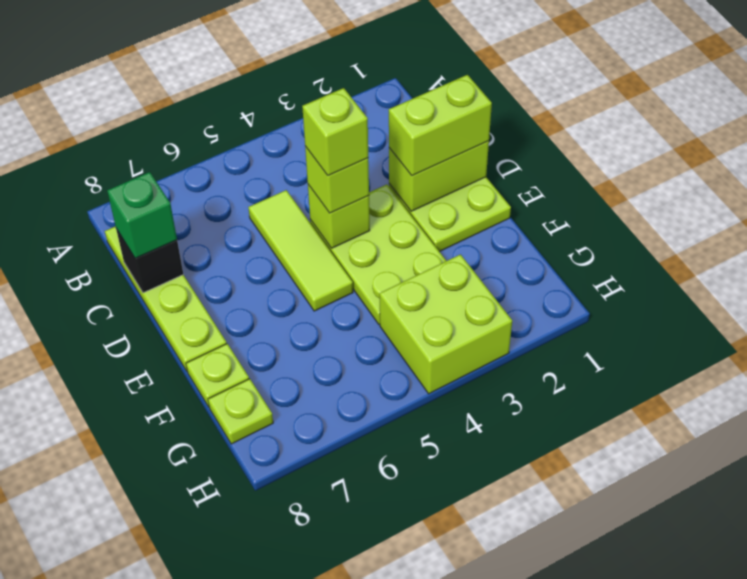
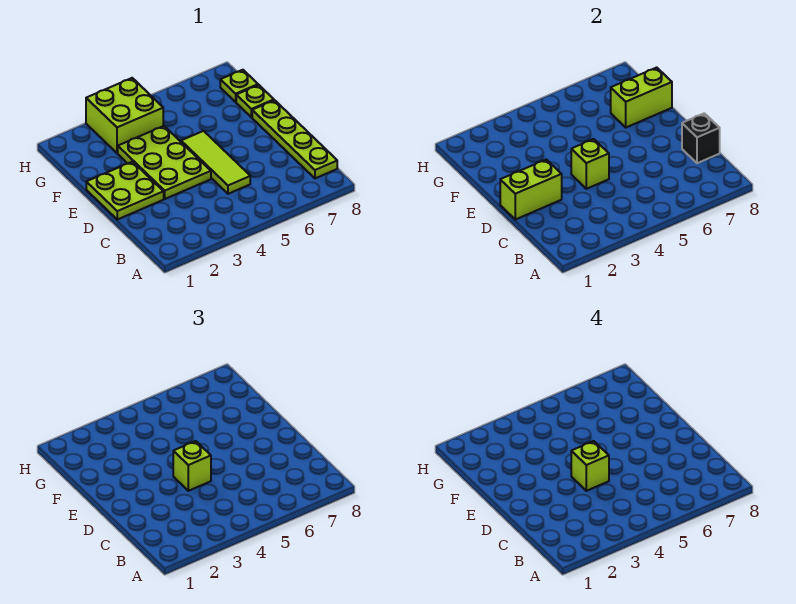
green brick C8 level 3 -> none
lime brick D1:D2 level 3 -> lime brick F7:F8 level 2

